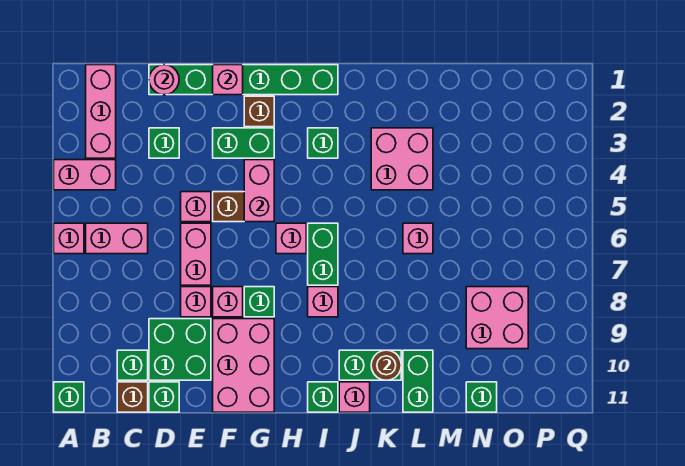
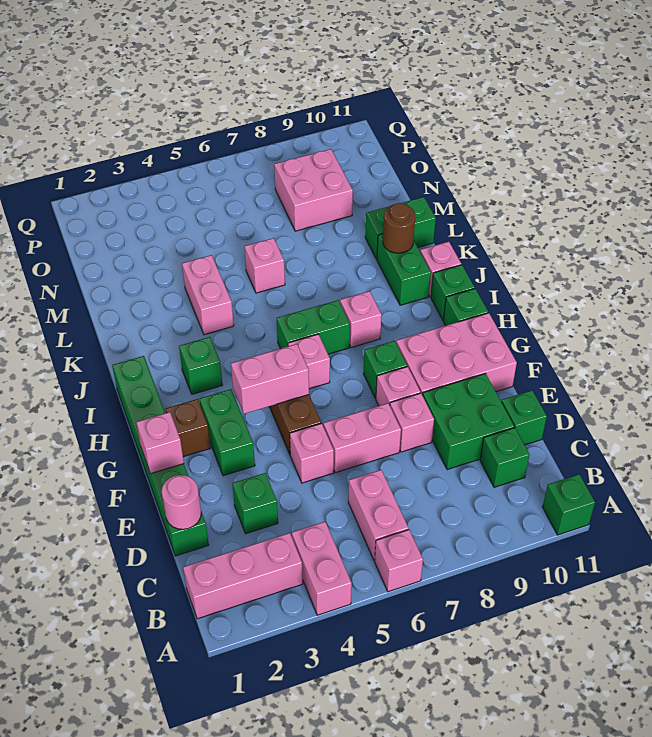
brown brick C11 level 1 -> none
pink brick K3:L4 level 1 -> pink brick K4:L4 level 1
green brick N11 level 1 -> green brick H11 level 1

